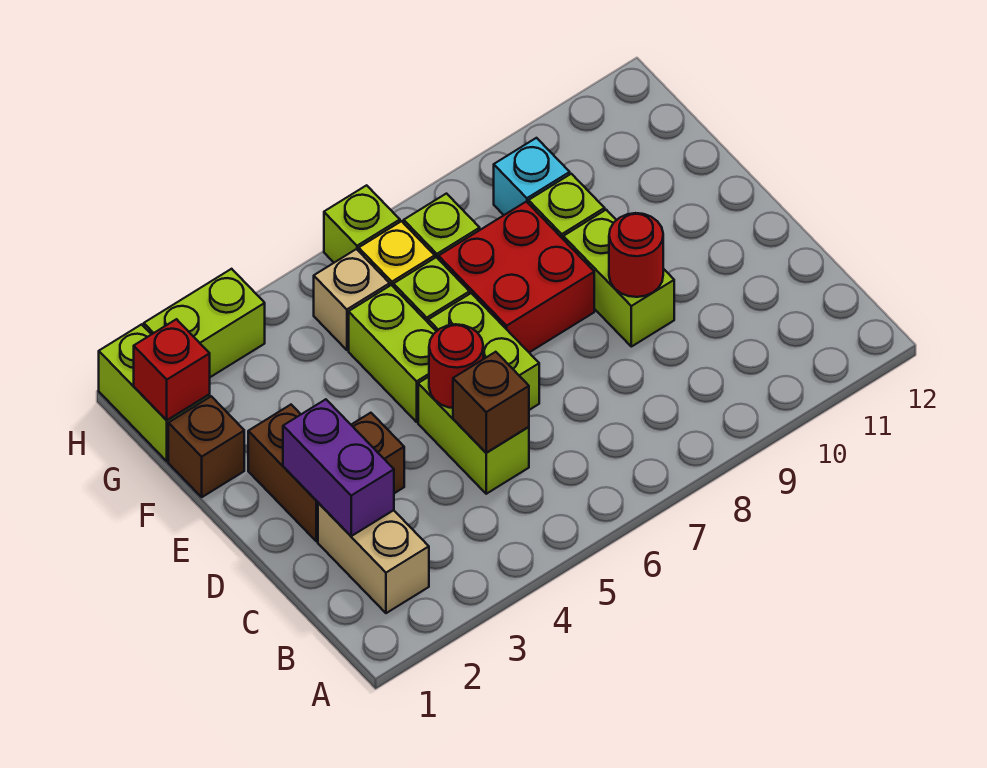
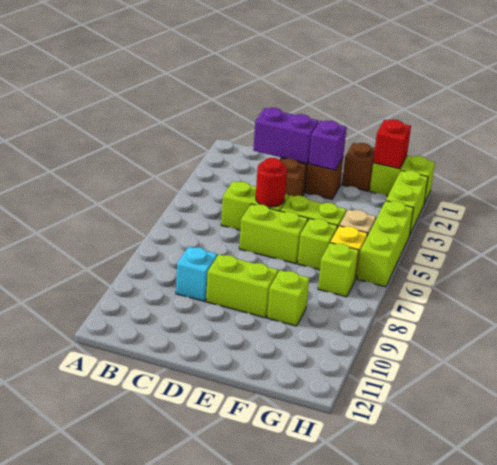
tan brick B2:C2 level 1 -> none
brown brick C5 level 2 -> none
red round brick D9 level 2 -> none
none -> purple brick E2 level 2
red brick E7:F8 level 1 -> none
cyan brick G9 level 1 -> cyan brick C9 level 1
lime brick H6 level 1 -> lime brick H4:H6 level 1

